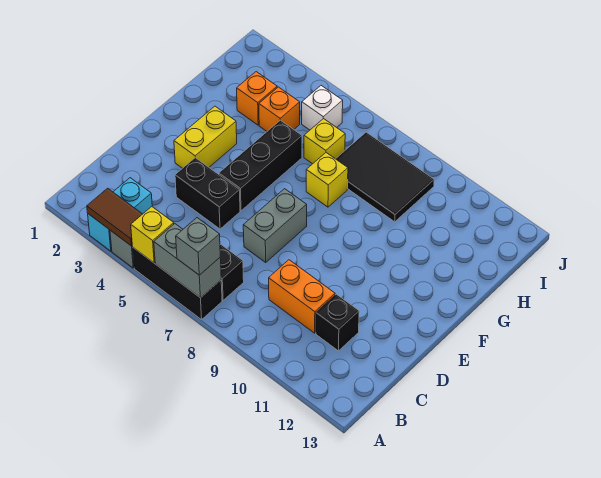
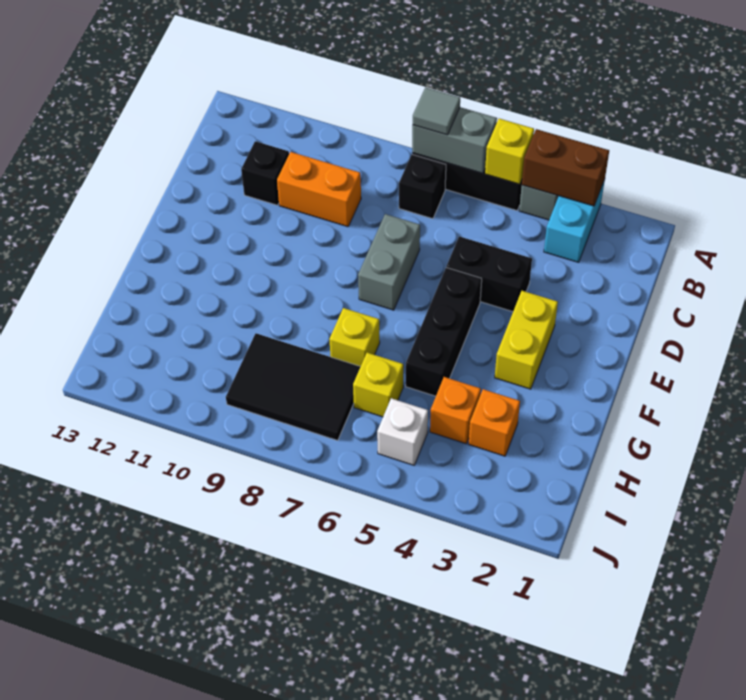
brown tile A3:A4 level 2 -> brown brick A3:A4 level 2
grey brick A7 level 3 -> grey tile A7 level 3

